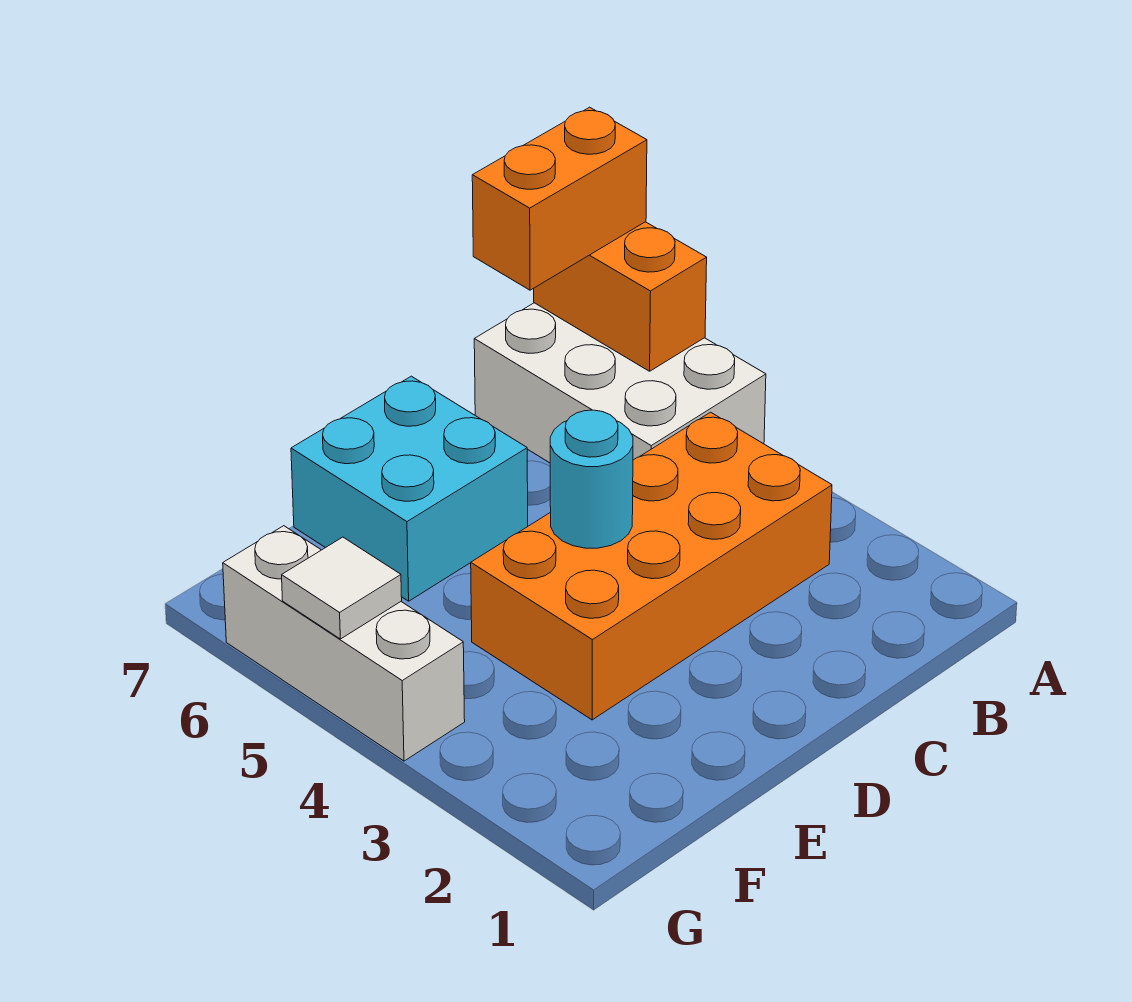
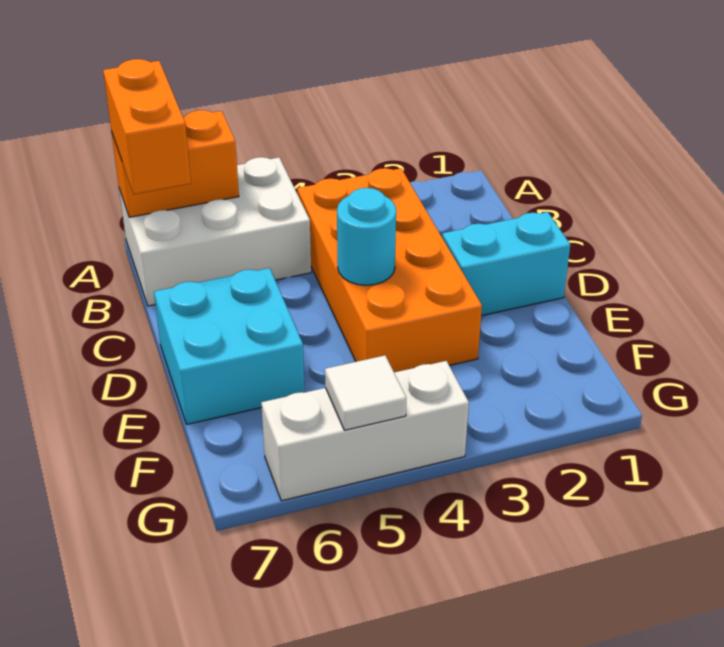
none -> cyan brick D1:D2 level 1

